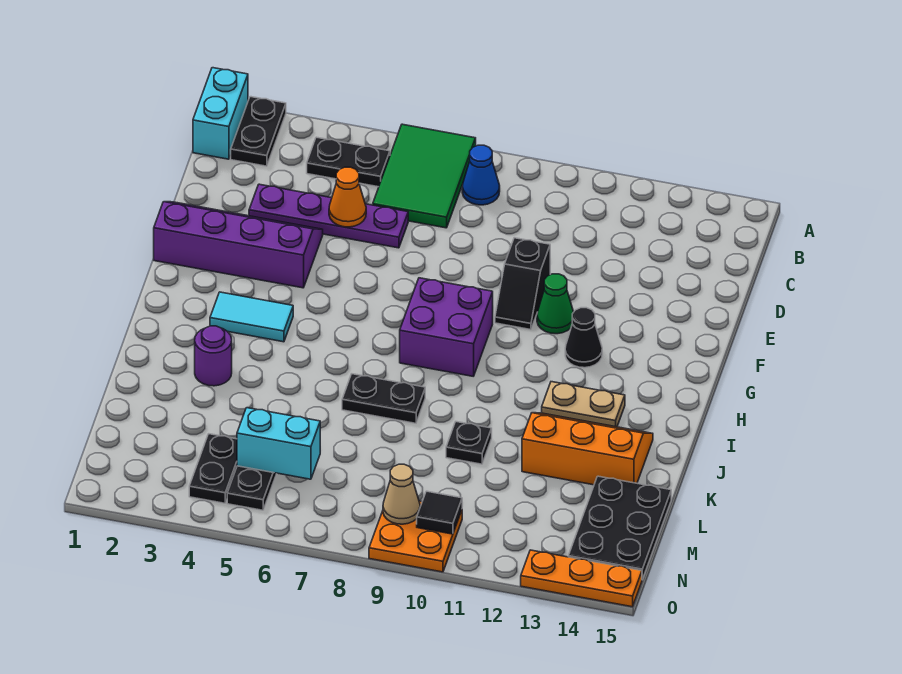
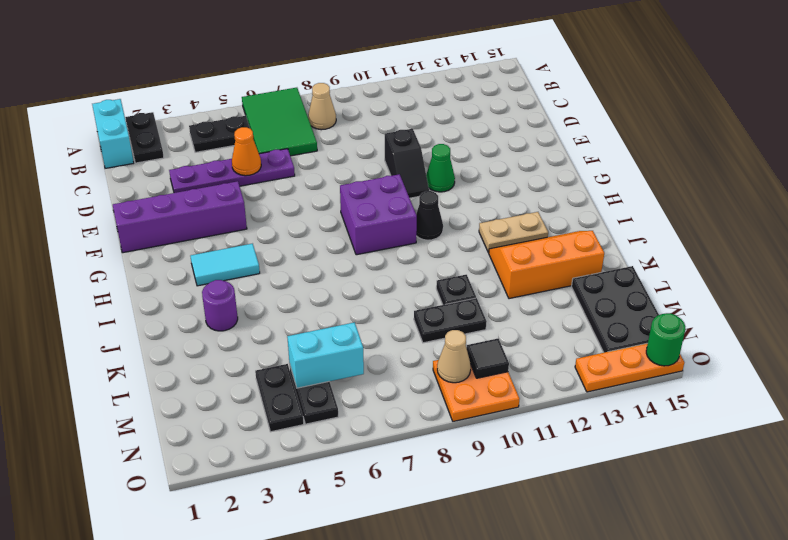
blue cone B8 level 1 -> tan cone B8 level 1
black cone G12 level 1 -> black cone H10 level 1
black plate J7:J8 level 1 -> black plate L9:L10 level 1
none -> green round brick O15 level 2

